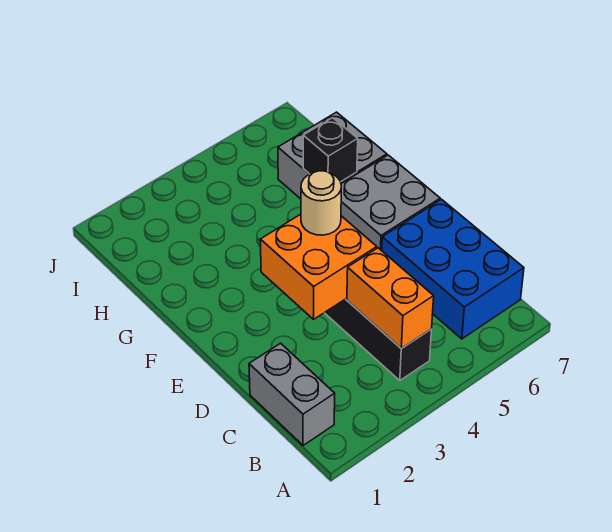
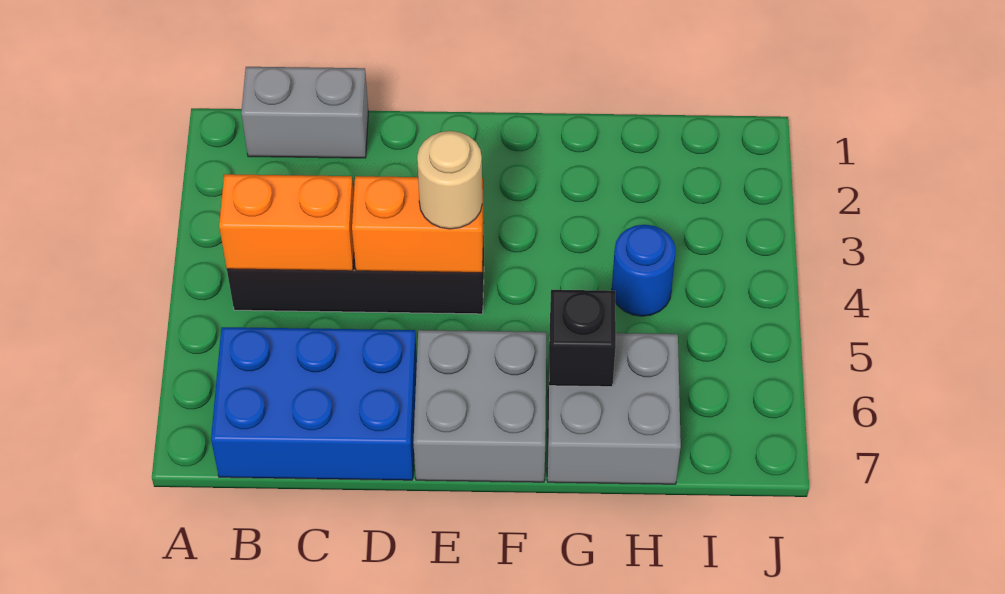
orange brick D3:E4 level 2 -> orange brick D4:E4 level 2
none -> blue round brick H4 level 1

